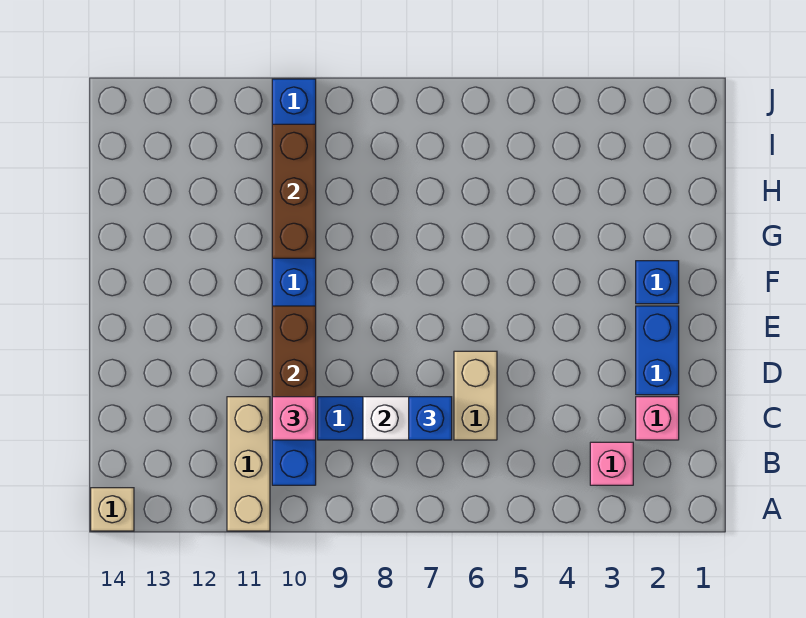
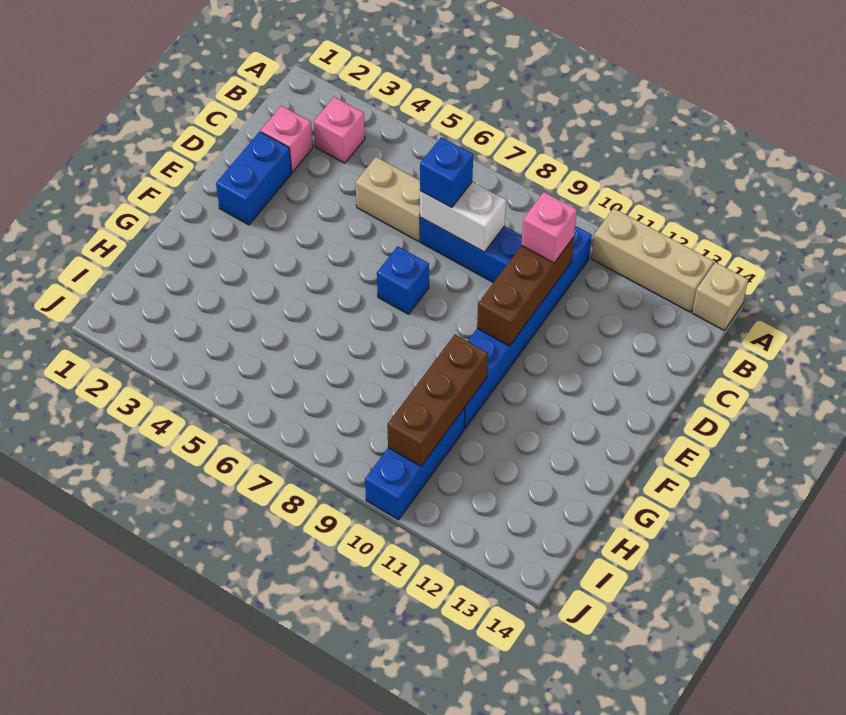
tan brick A11:C11 level 1 -> tan brick A11:A13 level 1
tan brick C6:D6 level 1 -> tan brick C5:C6 level 1
blue brick F2 level 1 -> blue brick E7 level 1

